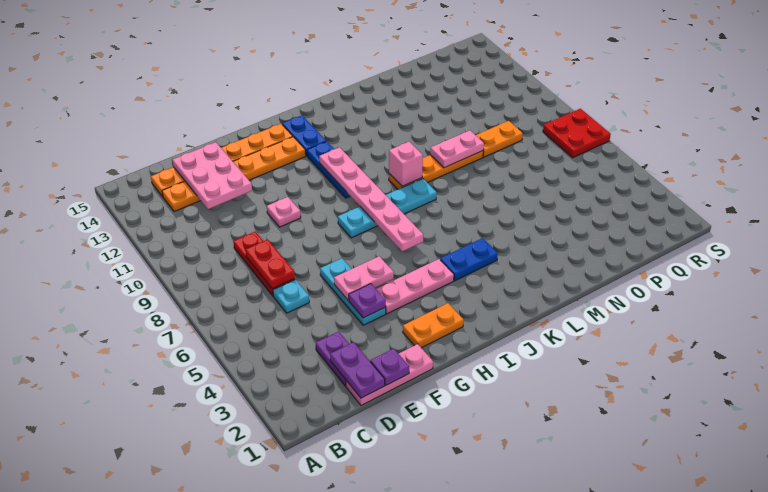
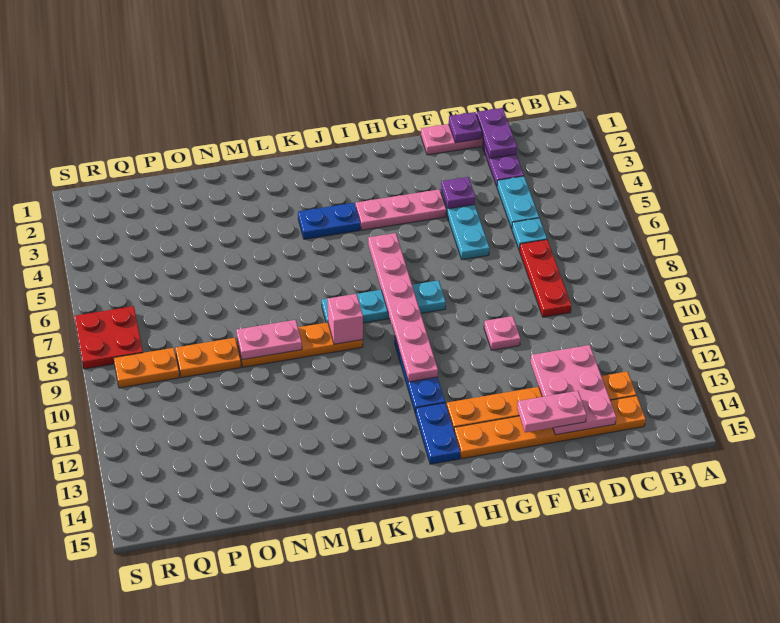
none -> cyan plate D4:D5 level 1
red plate D7:D8 level 2 -> none
pink plate F5:G5 level 2 -> pink plate E14:F14 level 3
orange plate G2:H2 level 1 -> orange plate Q9:R9 level 1

